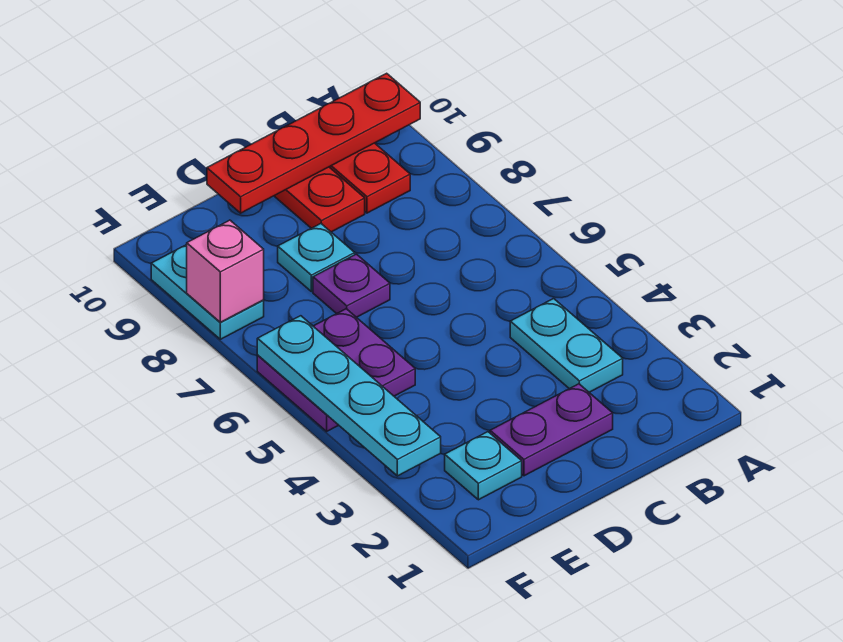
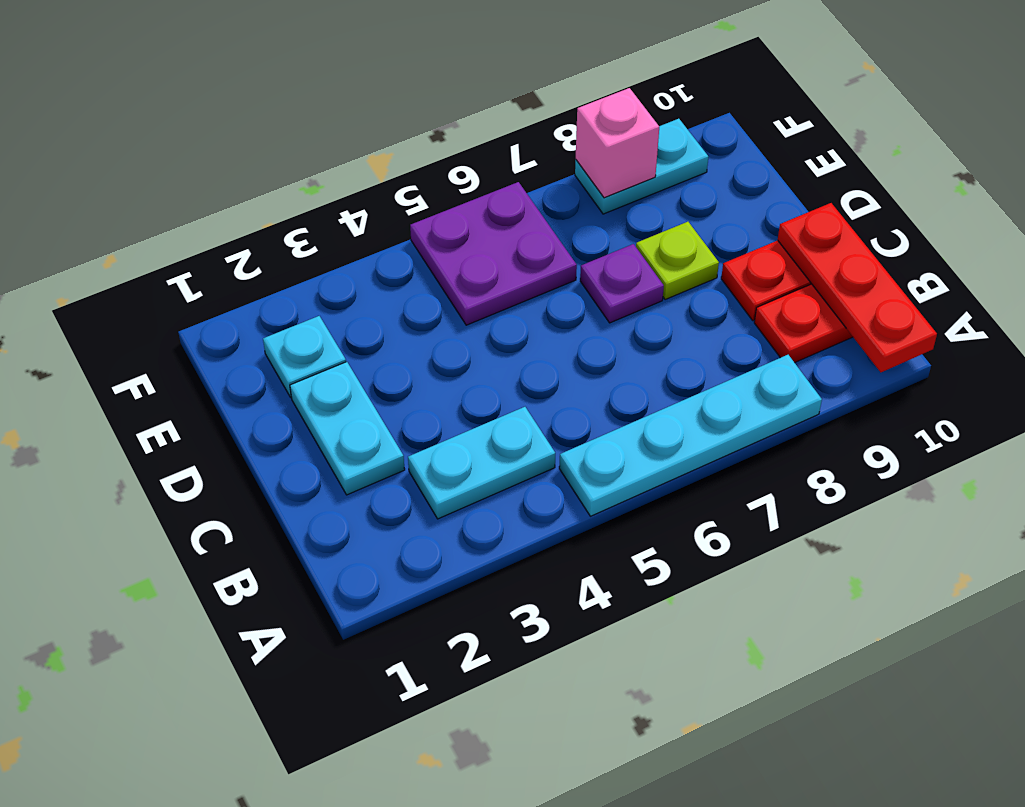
red plate A10:D10 level 2 -> red plate A10:C10 level 2
purple plate C2:D2 level 1 -> cyan plate C2:D2 level 1
cyan plate D8 level 1 -> lime plate D8 level 1
cyan plate F3:F6 level 2 -> cyan plate A5:A8 level 1

